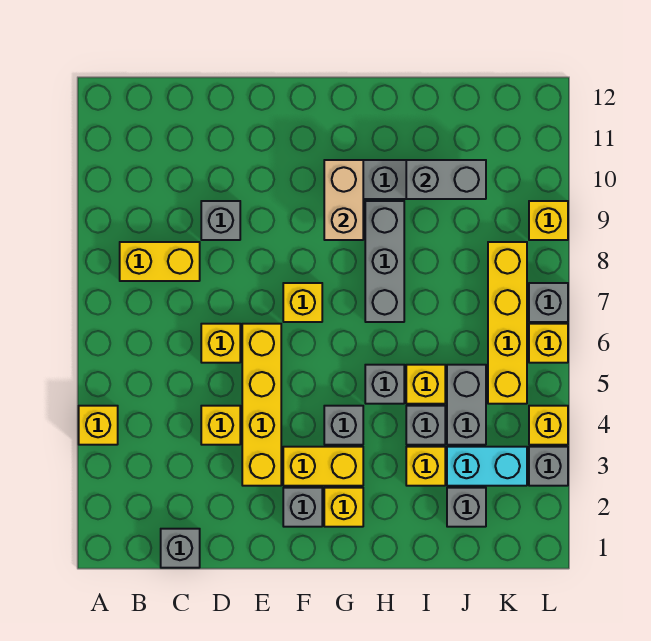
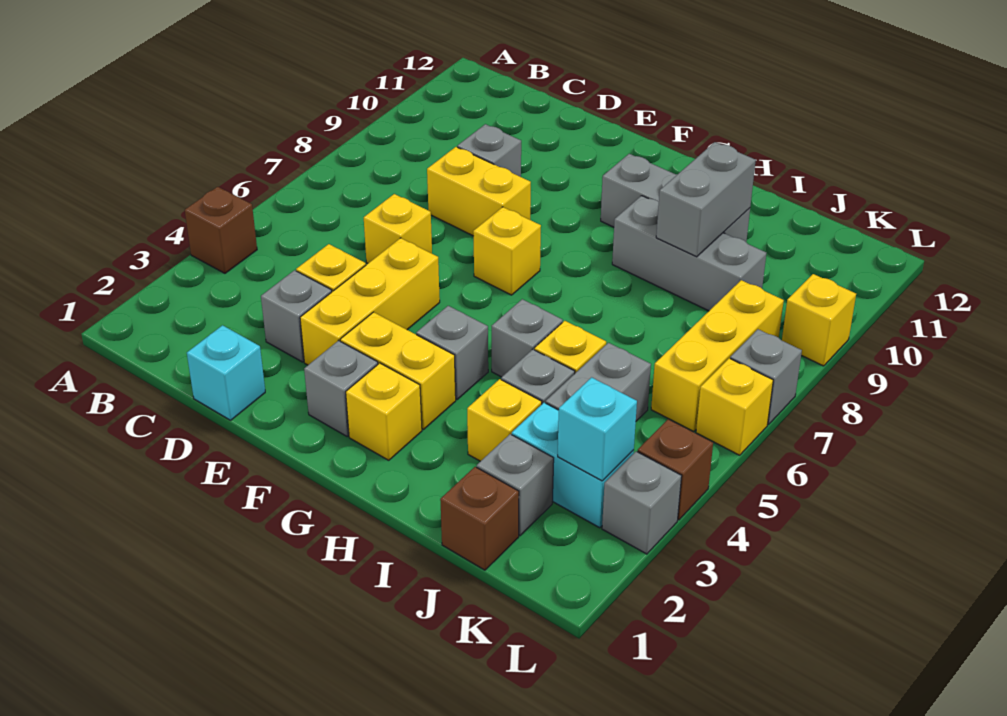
yellow brick A4 level 1 -> brown brick A4 level 1
yellow brick B8:C8 level 1 -> yellow brick D8:E8 level 1
grey brick C1 level 1 -> grey brick D3 level 1
none -> cyan brick D1 level 1
yellow brick E3:E6 level 1 -> yellow brick E3:E5 level 1
tan brick G9:G10 level 2 -> none
grey brick H7:H9 level 1 -> grey brick H9:J9 level 1
grey brick I10:J10 level 2 -> grey brick I9:I10 level 2
none -> brown brick J1 level 1
none -> cyan brick K3 level 2
yellow brick K5:K8 level 1 -> yellow brick K6:K8 level 1
yellow brick L4 level 1 -> brown brick L4 level 1

